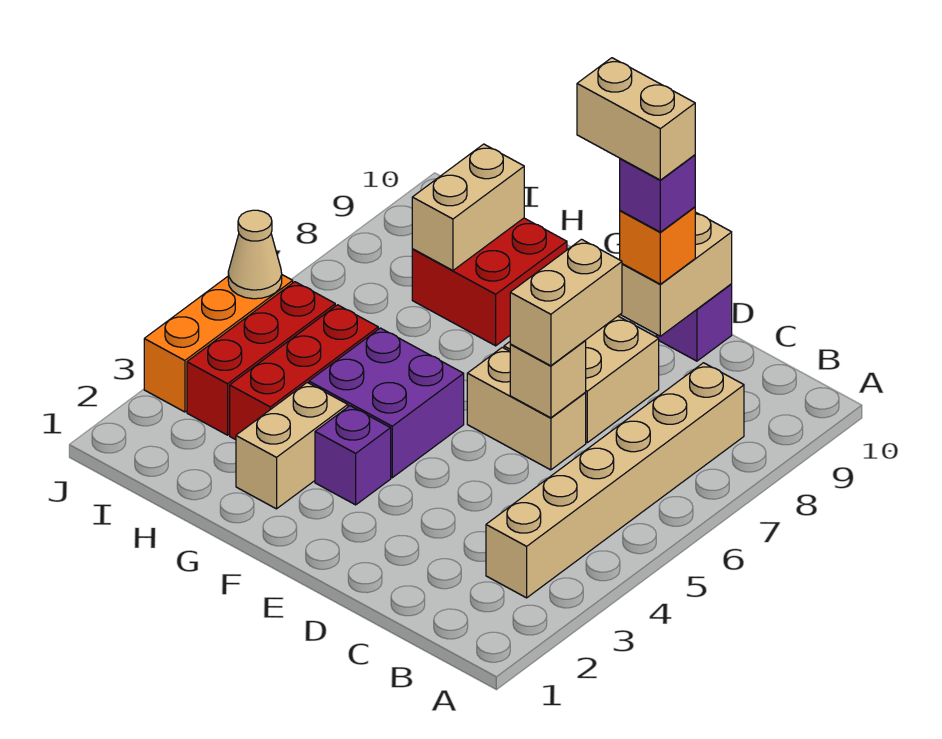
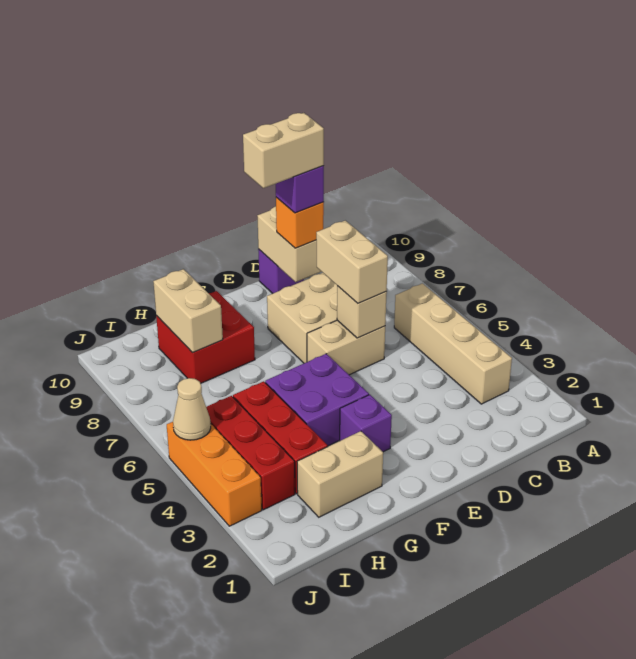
tan brick B3:B8 level 1 -> tan brick B3:B6 level 1
tan brick G2:G3 level 1 -> tan brick G2:H2 level 1

